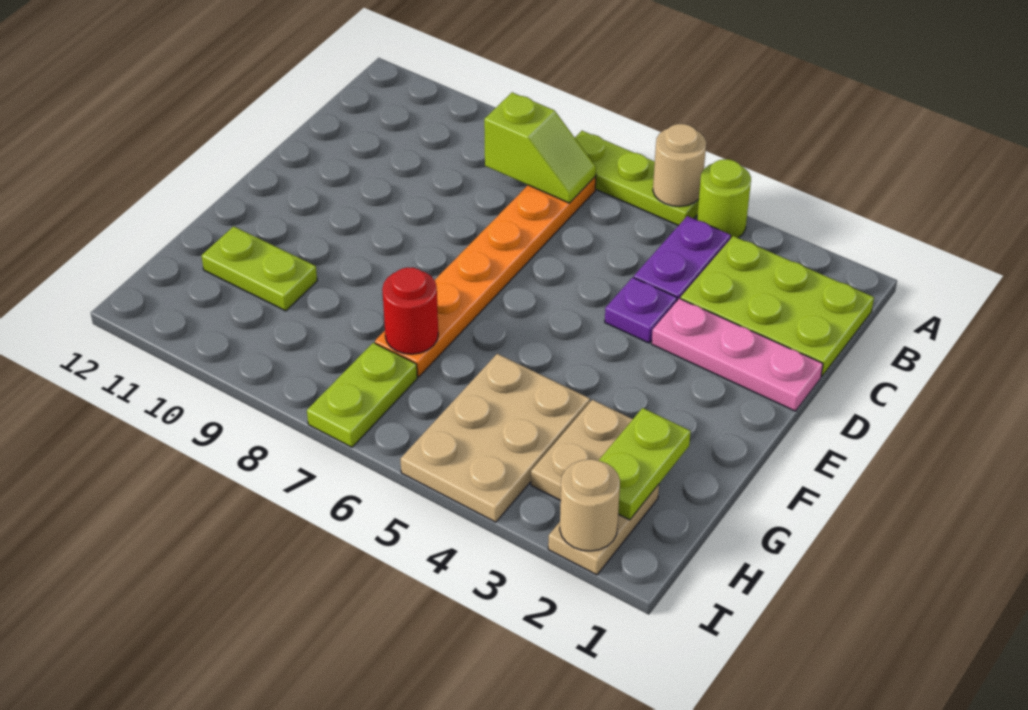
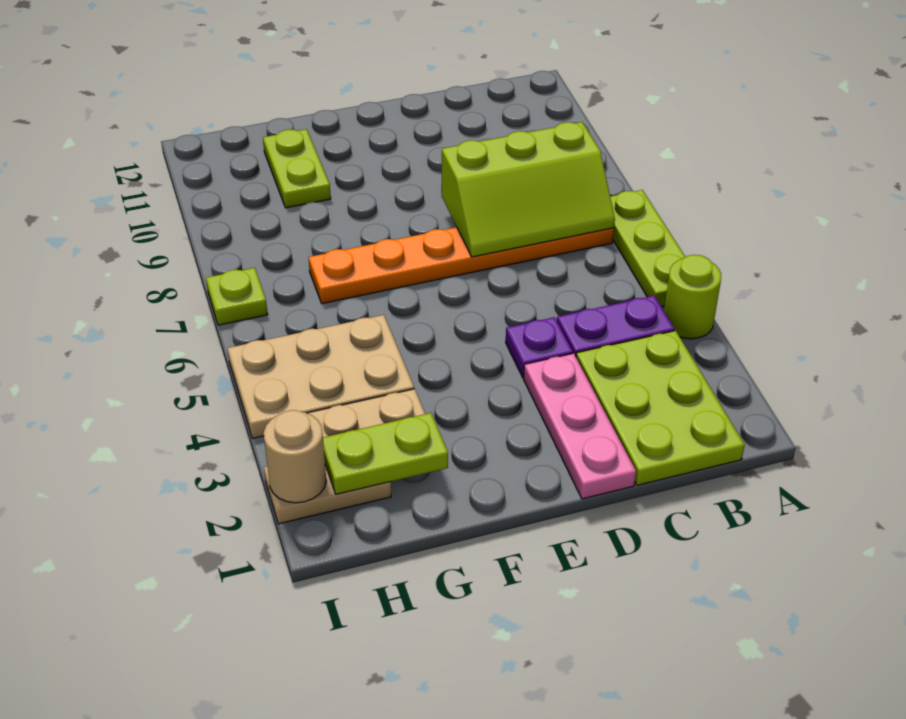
tan round brick A5 level 2 -> none
lime slope B7:B8 level 2 top 8 -> lime slope B7:D8 level 2 top 8
red round brick G7 level 2 -> none
lime plate H7:I7 level 1 -> lime plate I7 level 1

